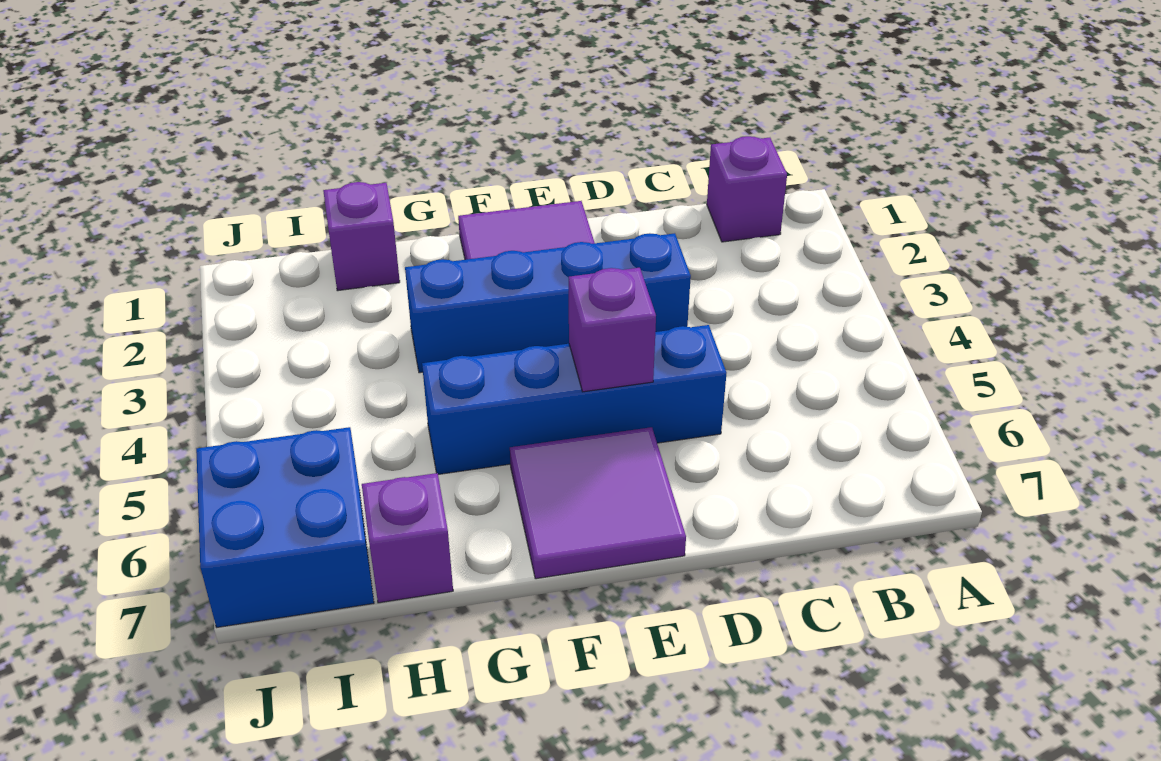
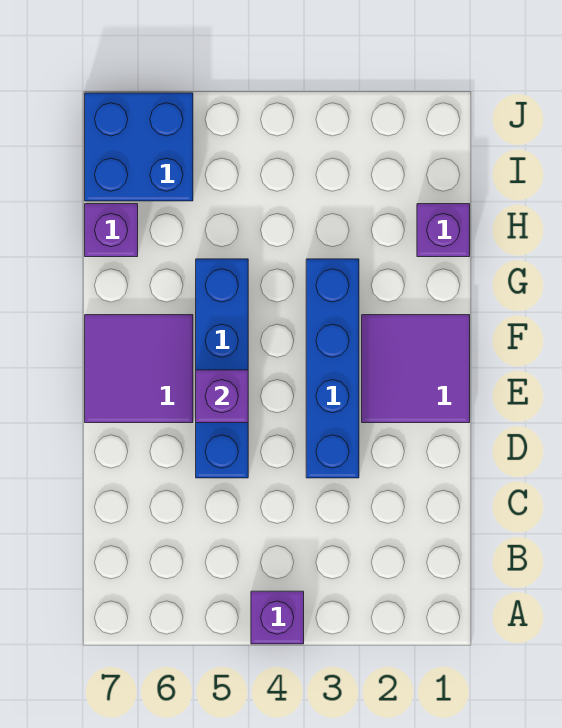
purple brick B1 level 1 -> purple brick A4 level 1

